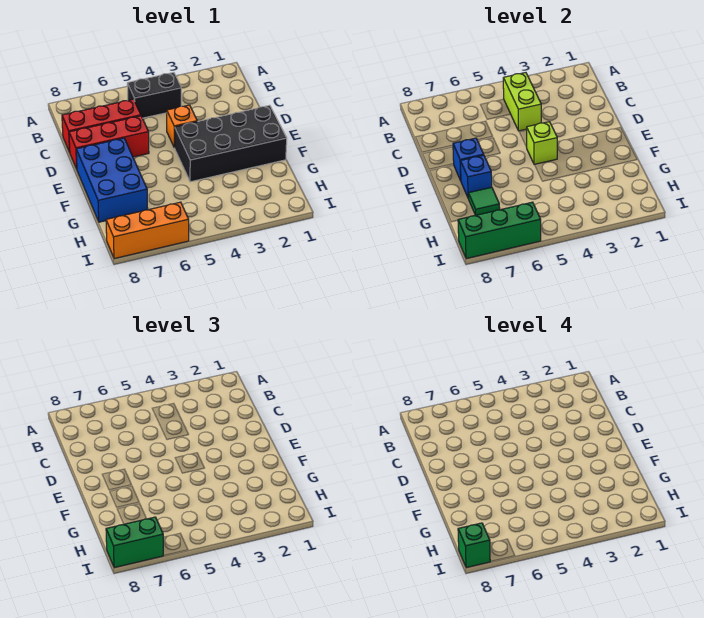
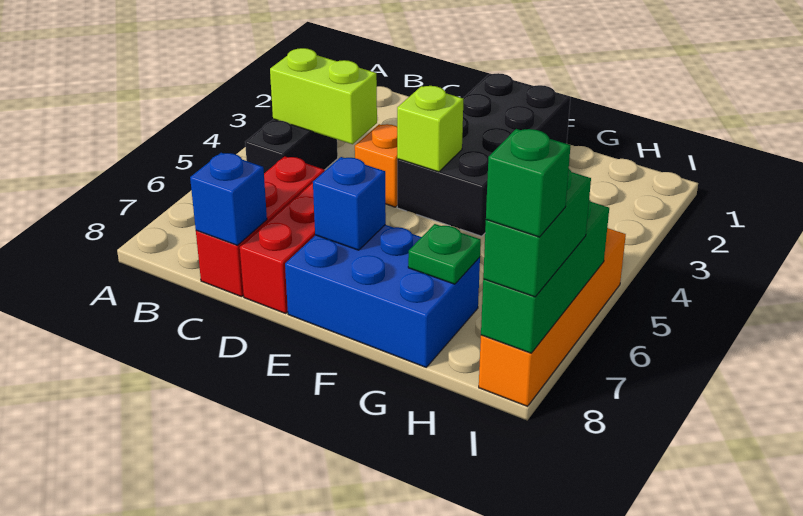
blue brick F7 level 2 -> blue brick C8 level 2
green tile G7 level 2 -> green plate G7 level 2
orange brick I6:I8 level 1 -> orange brick I5:I8 level 1

